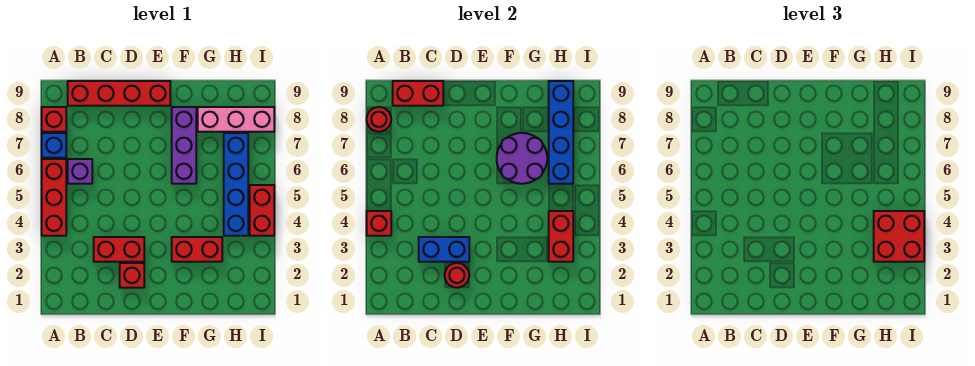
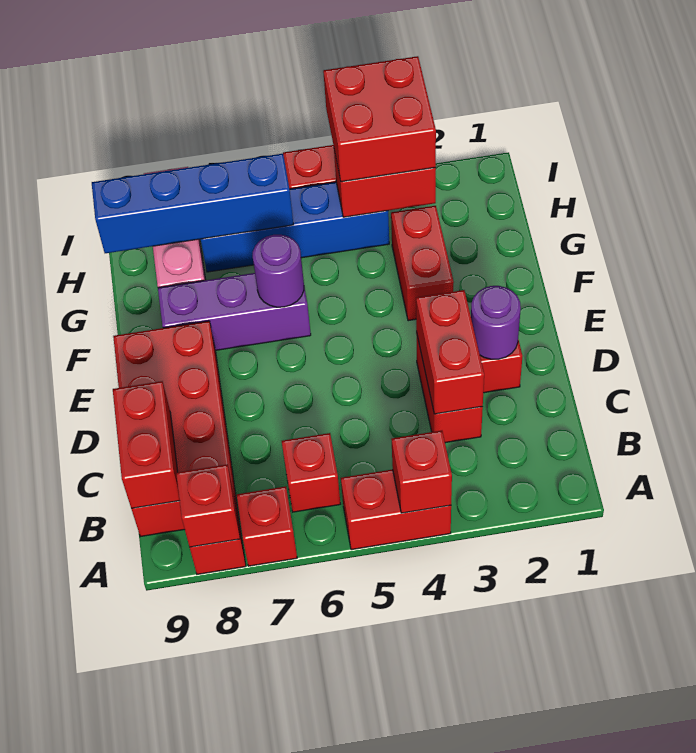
red brick A4:A6 level 1 -> red brick A4:A5 level 1
blue brick A7 level 1 -> red brick A7 level 1
red round brick A8 level 2 -> red brick A8 level 2
purple brick B6 level 1 -> red brick B6 level 1
red brick B9:E9 level 1 -> red brick B8:E9 level 1
blue brick C3:D3 level 2 -> red brick C3:D3 level 2
red round brick D2 level 2 -> purple round brick D2 level 2
purple round brick F6:G7 level 2 -> purple round brick F6 level 2

